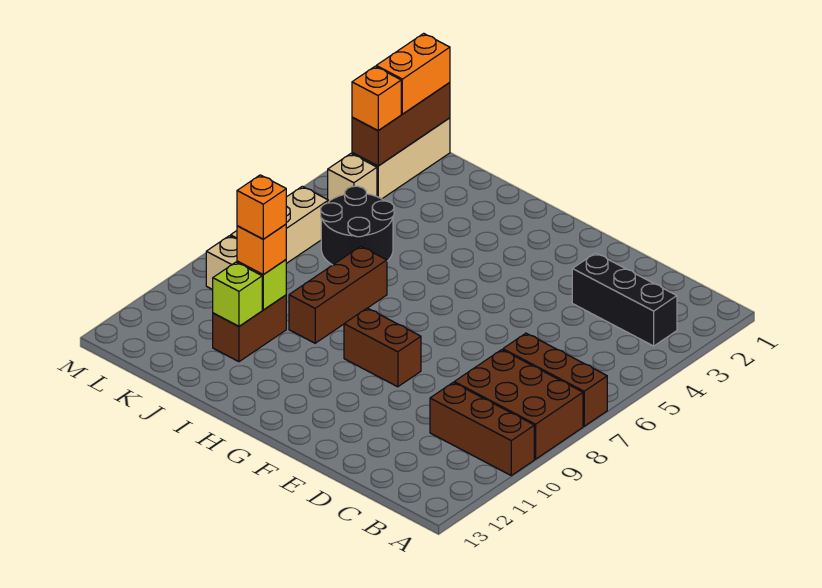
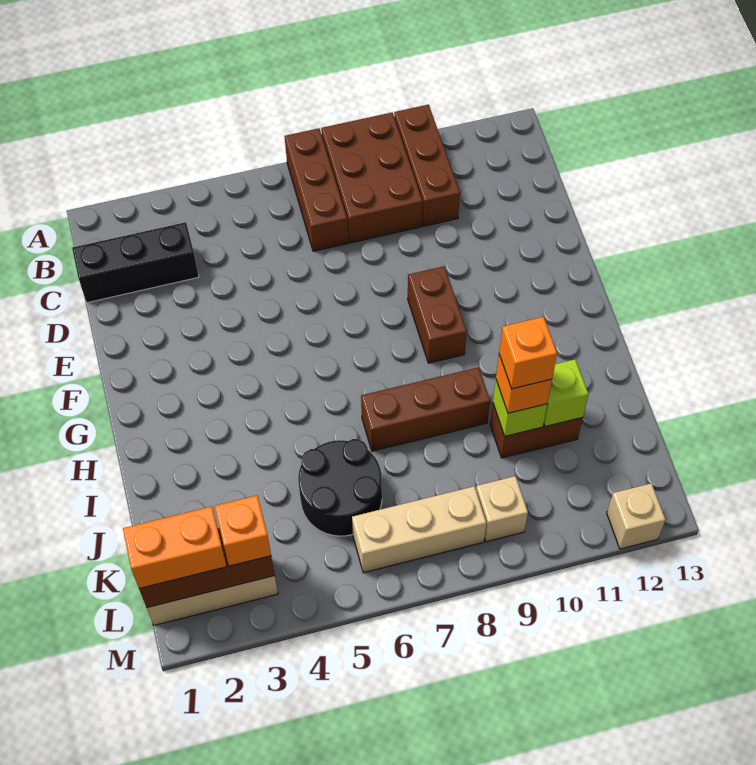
black brick B3:D3 level 1 -> black brick C1:C3 level 1
tan brick L4 level 1 -> tan brick M12 level 1

